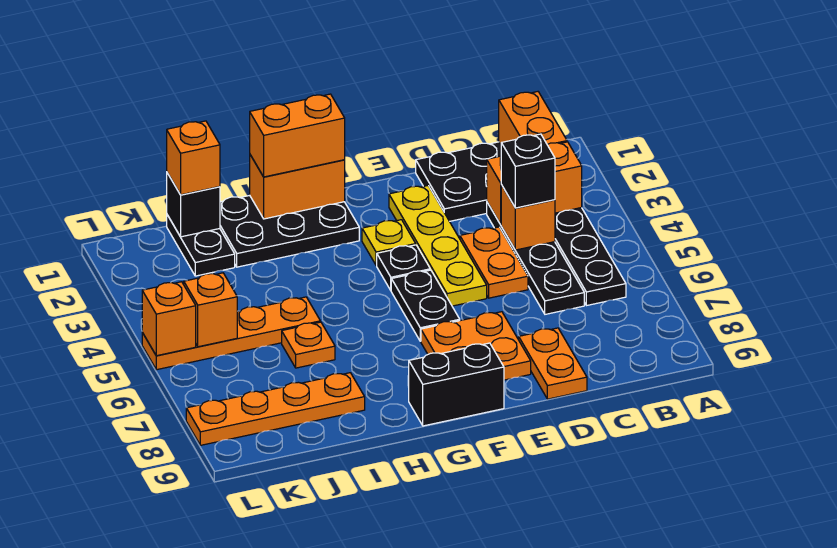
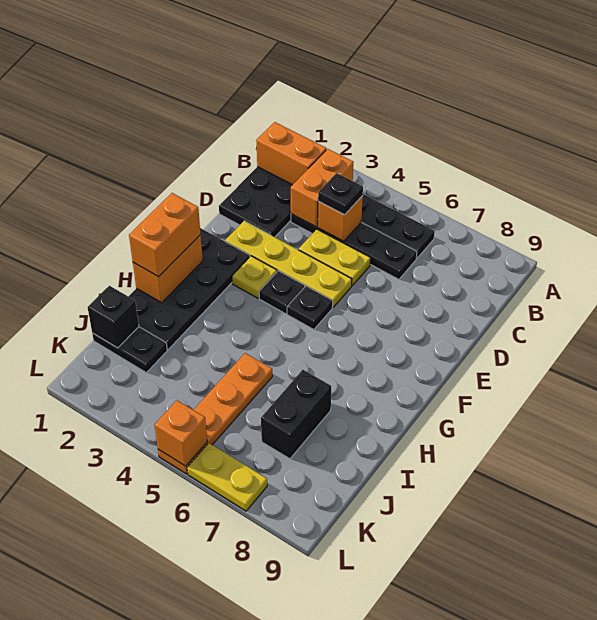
black brick C4 level 3 -> black plate C4 level 3
orange plate D4:D5 level 1 -> yellow plate D4:D5 level 1
orange plate D8:D9 level 1 -> none
orange plate E7:F8 level 1 -> none
black plate F5:F6 level 1 -> black plate F5 level 1
black brick F9:G9 level 1 -> black brick I7:J7 level 1
black plate G1:I2 level 1 -> black plate F1:I2 level 1
orange plate I6 level 1 -> none
orange plate I8:L8 level 1 -> none
orange brick J1 level 3 -> none
orange brick K5 level 2 -> none
none -> yellow plate L6:L7 level 1

